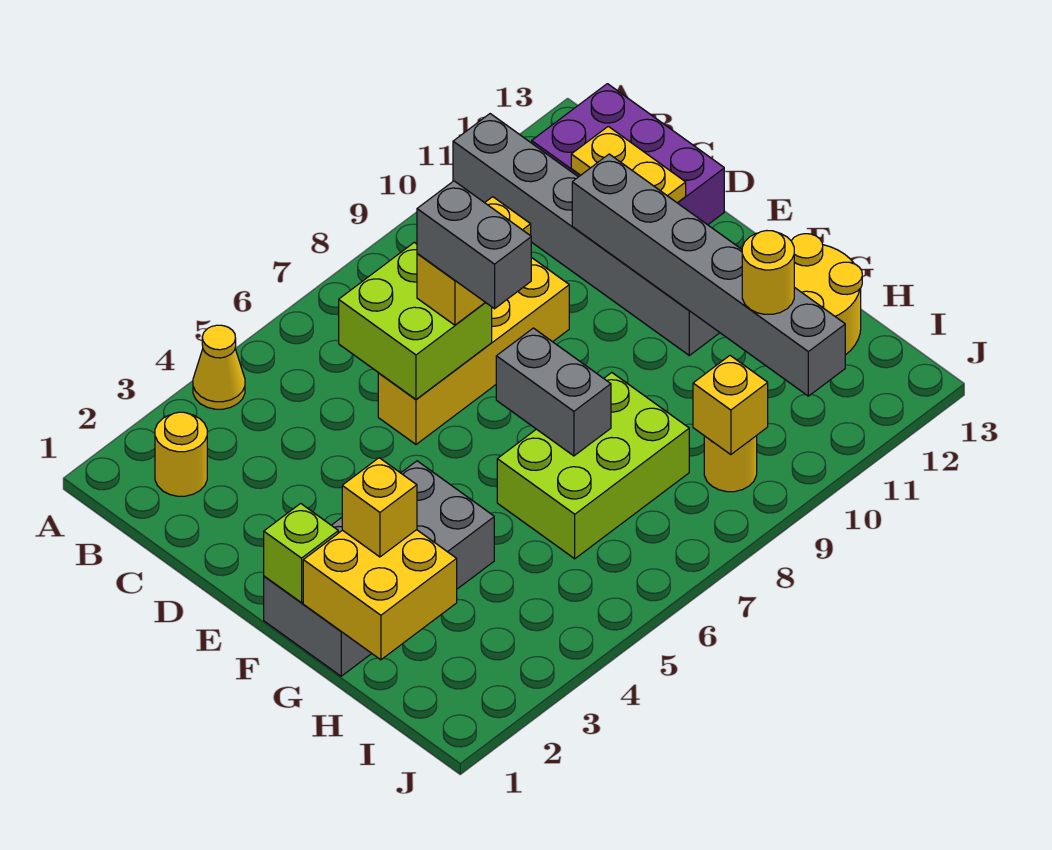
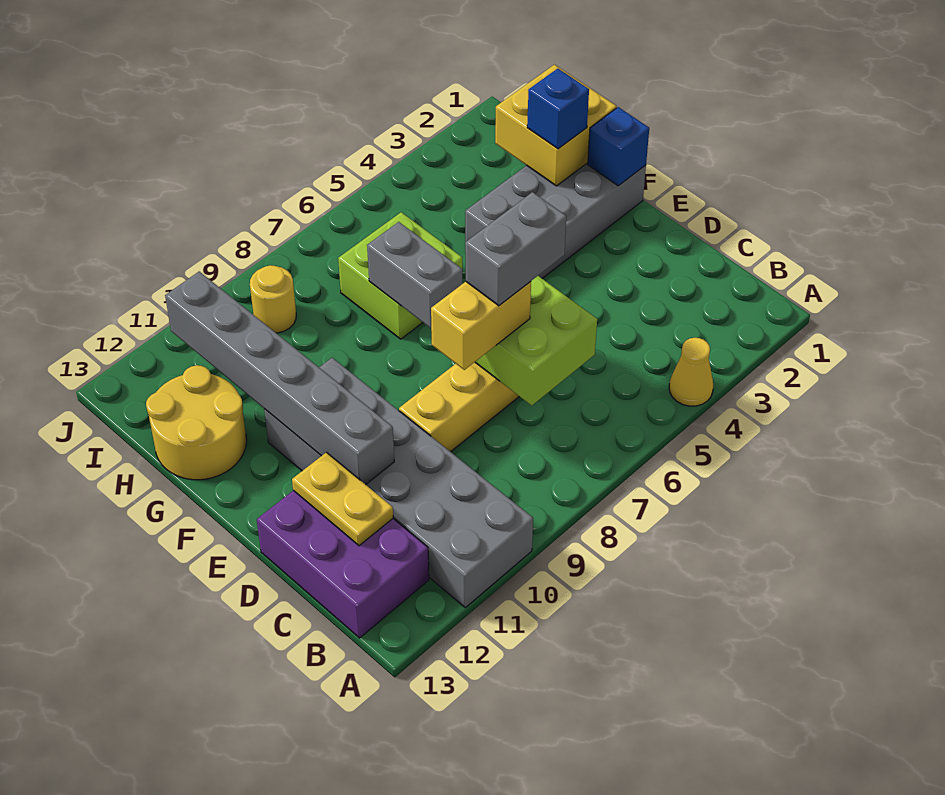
grey brick A11:F11 level 1 -> grey brick A10:F11 level 1
yellow round brick B2 level 1 -> none
grey brick D7:E7 level 4 -> grey brick D6:D7 level 4
lime brick F1 level 2 -> blue brick F1 level 2
yellow brick G2 level 3 -> blue brick G2 level 3
lime brick G6:H8 level 1 -> lime brick G6:H7 level 1
yellow round brick H11 level 3 -> none
yellow brick I9 level 2 -> none

